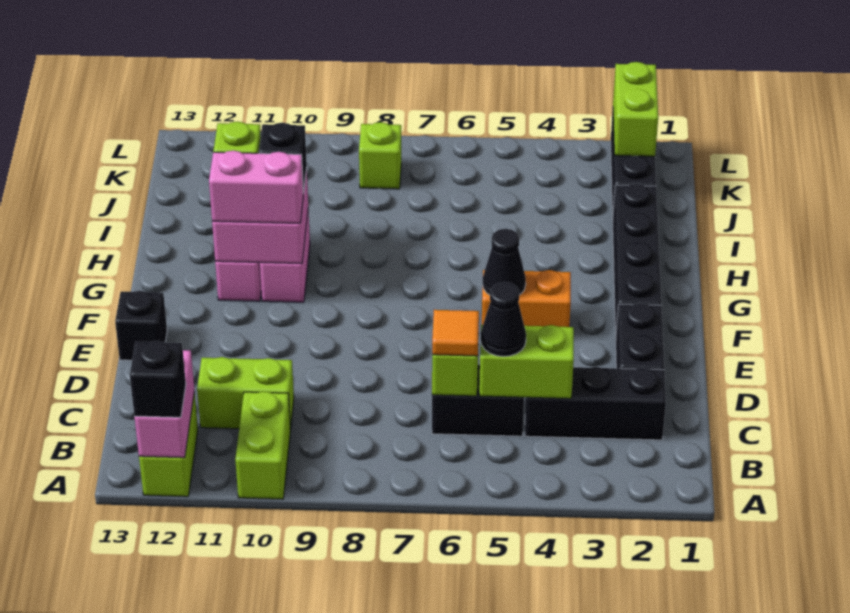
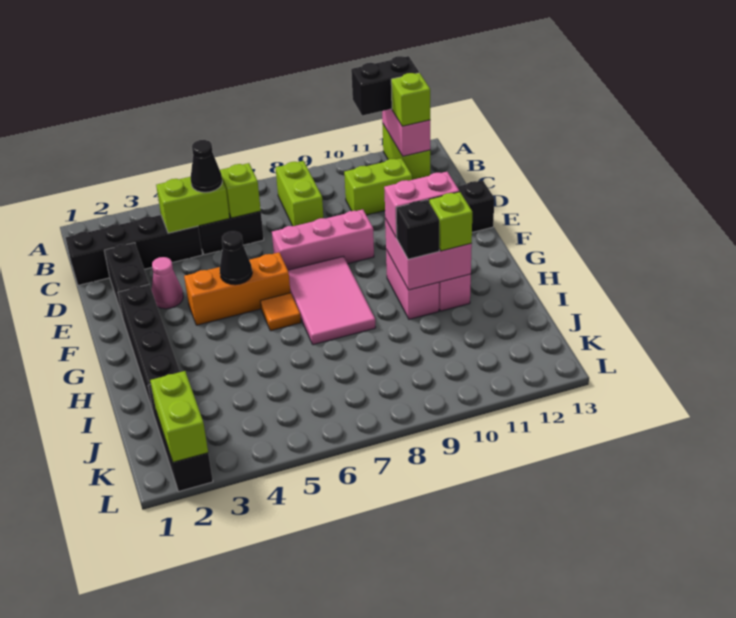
lime brick A10:B10 level 1 -> lime brick B8:C8 level 1
black brick A12 level 3 -> black brick A11:A12 level 3
black brick C2:C4 level 1 -> black brick C1:C4 level 1
orange tile C6 level 3 -> orange tile G6 level 1
none -> pink cone E3 level 1
none -> pink brick E7:E9 level 1
orange brick F4:F5 level 1 -> orange brick F4:F6 level 1
none -> pink tile F7:H8 level 1
lime brick K8 level 1 -> lime brick B12 level 3

